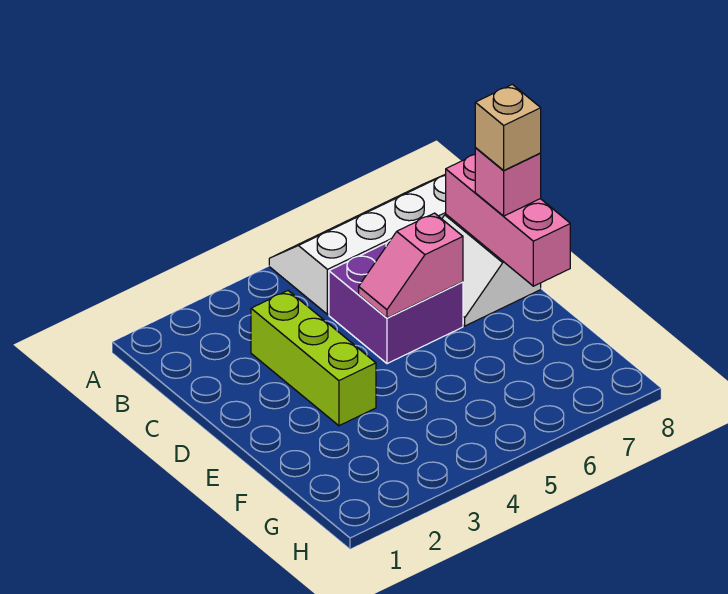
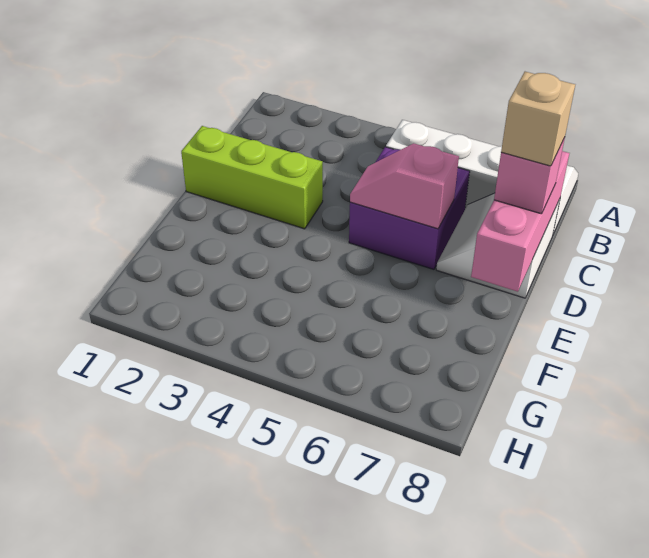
lime brick C3:E3 level 1 -> lime brick D1:D3 level 1

